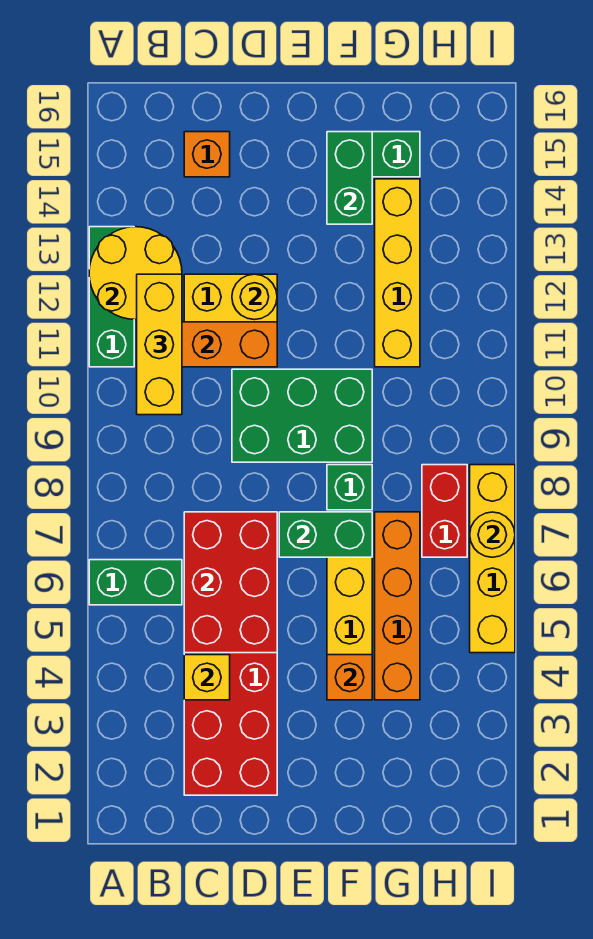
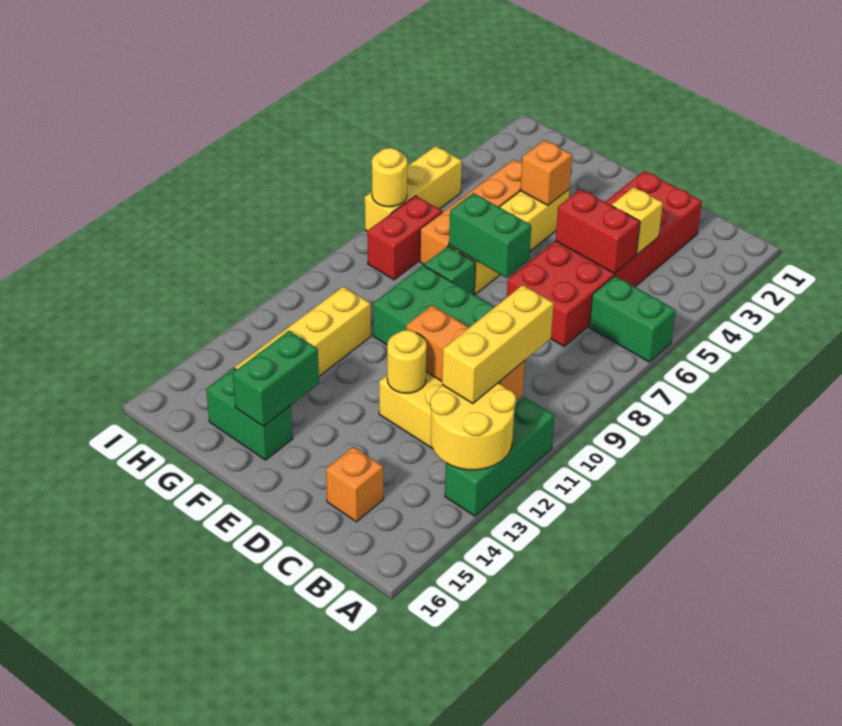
red brick C5:D7 level 2 -> red brick C5:D5 level 2
yellow brick I5:I8 level 1 -> yellow brick I5:I7 level 1

